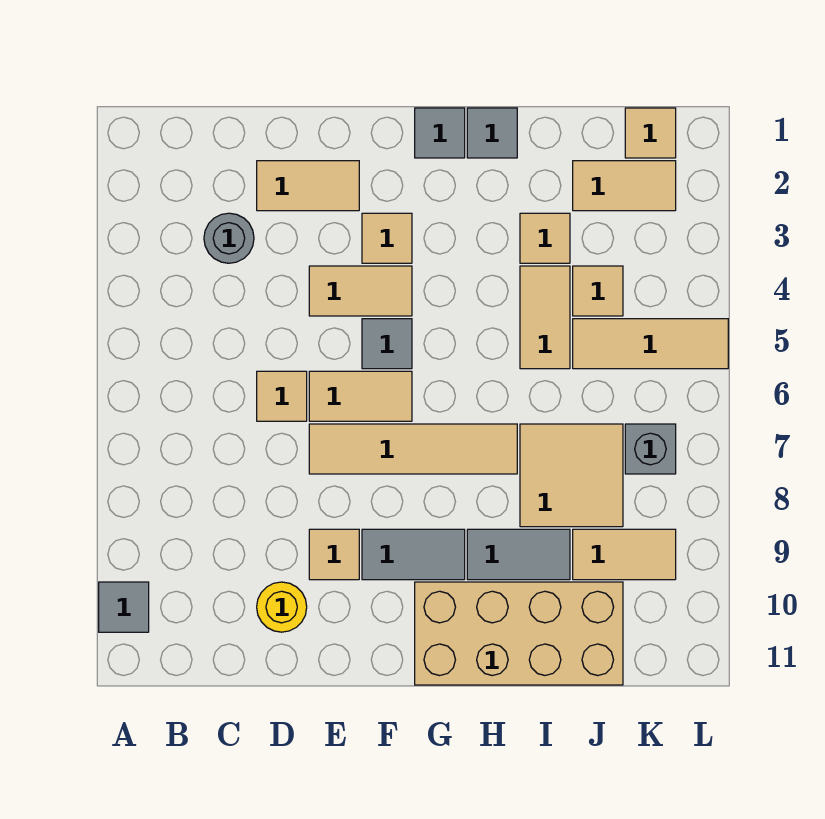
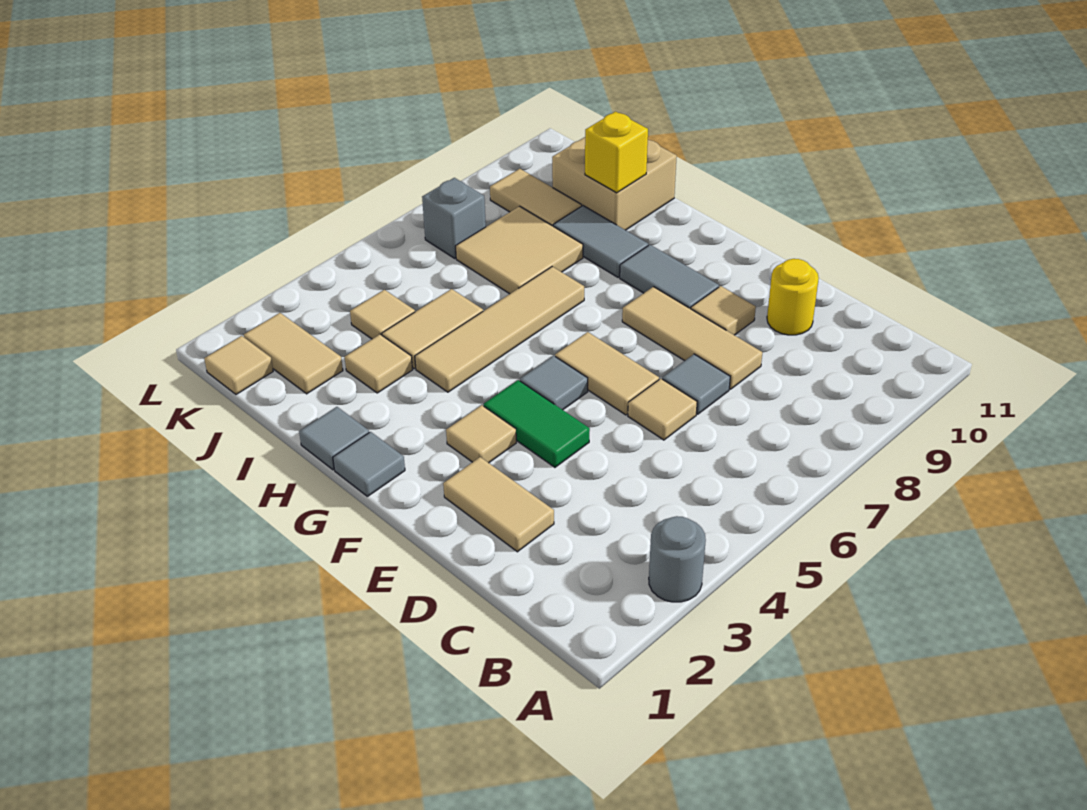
grey tile A10 level 1 -> grey tile D7 level 1
grey round brick C3 level 1 -> grey round brick A3 level 1
tan tile E4:F4 level 1 -> green tile E4:F4 level 1
tan tile E7:H7 level 1 -> tan tile H4:H7 level 1
tan brick G10:J11 level 1 -> tan brick I10:J11 level 1
none -> yellow brick I10 level 2
tan tile J5:L5 level 1 -> tan tile D8:F8 level 1

